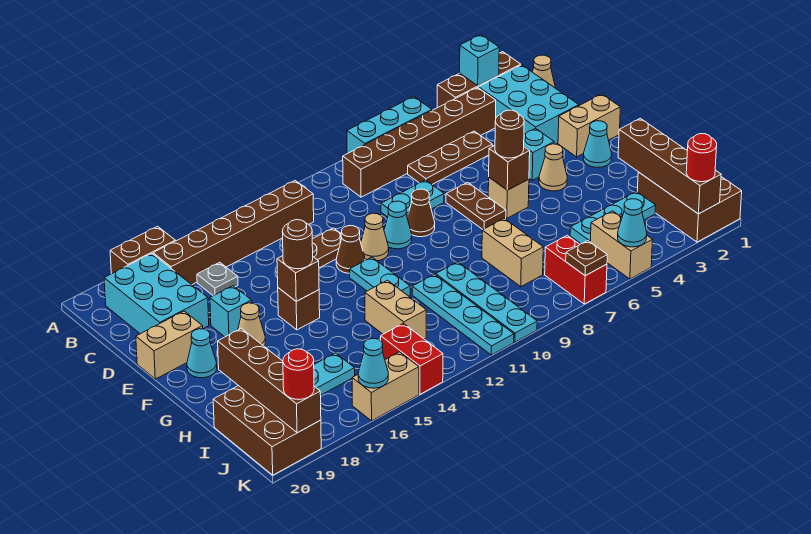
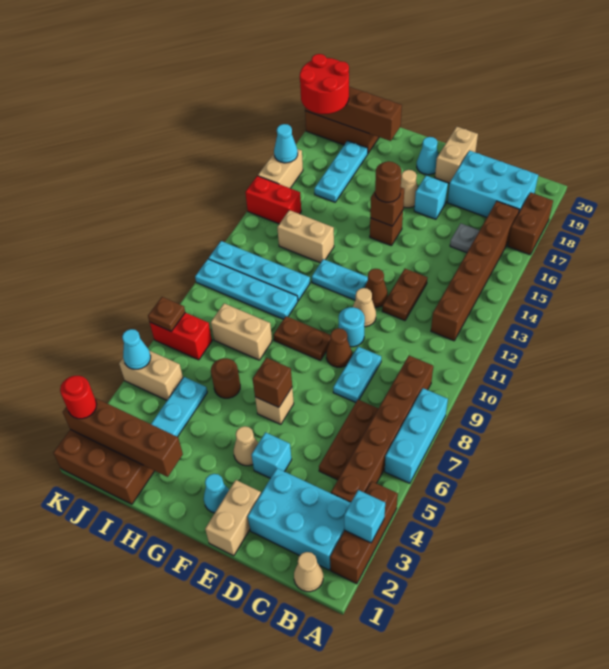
brown plate E7:F7 level 1 -> brown plate F9:G9 level 1
cyan cone E10 level 1 -> cyan round brick E10 level 1
brown round brick F6 level 3 -> brown round brick H6 level 1
red round brick K19 level 3 -> red round brick J18:K19 level 3

